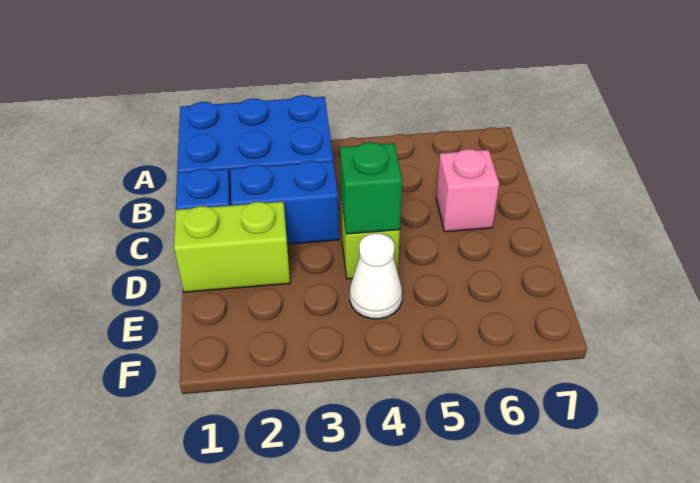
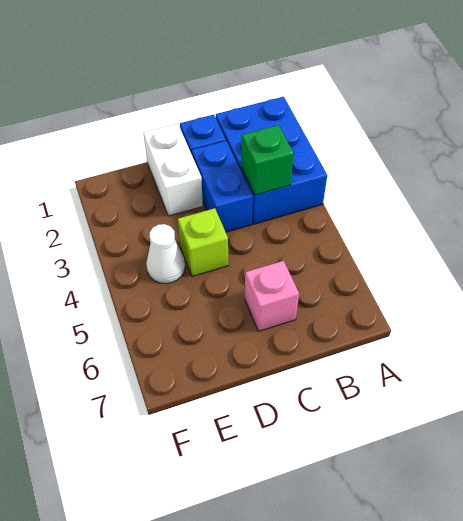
lime brick D1:D2 level 1 -> white brick D1:D2 level 1
green brick D4 level 2 -> green brick B3 level 2

